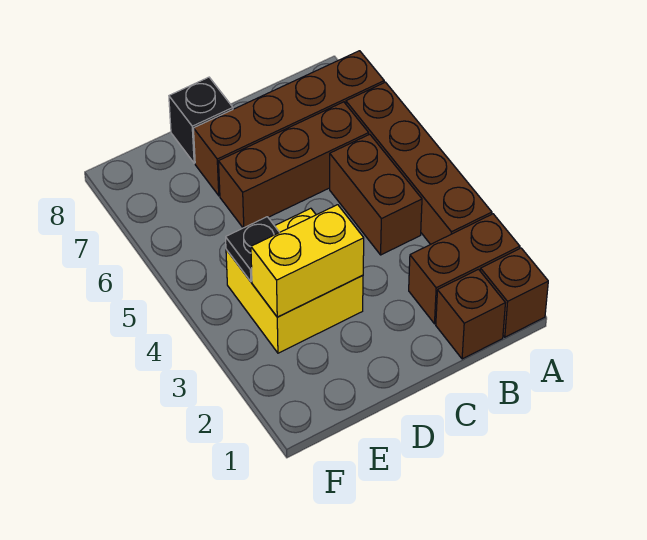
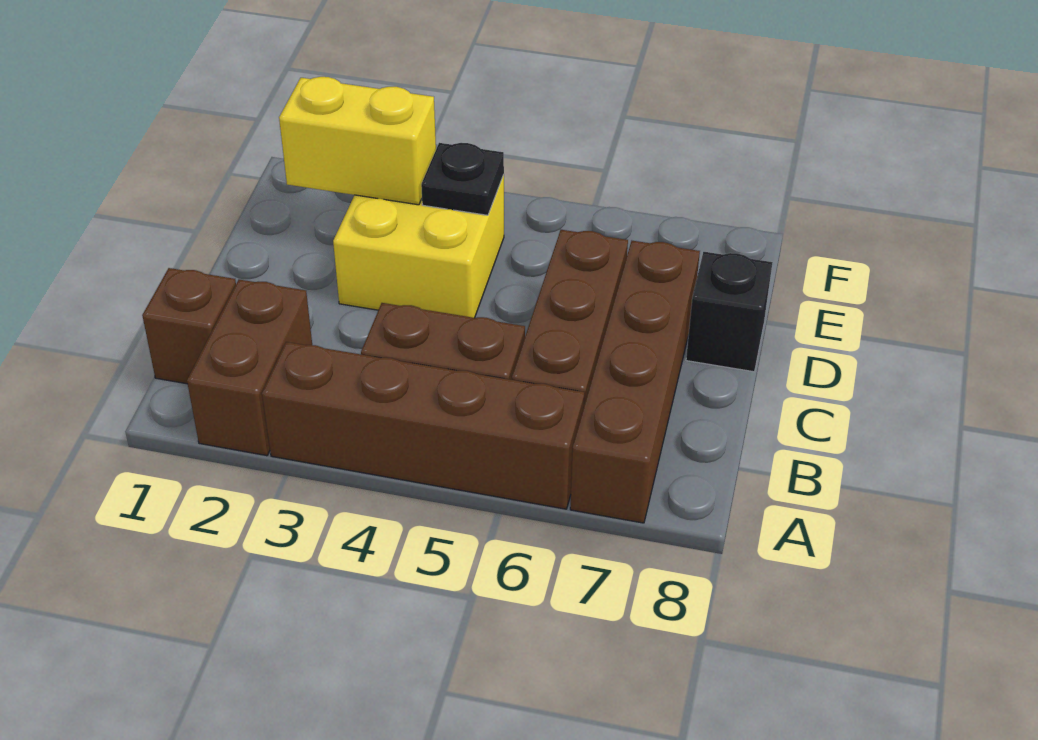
brown brick A1 level 1 -> none
yellow brick D3:E3 level 2 -> yellow brick E2:E3 level 2

